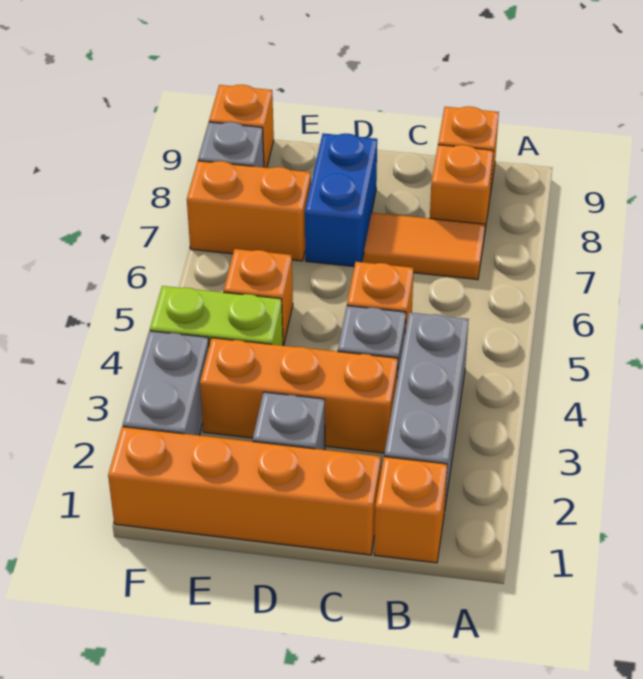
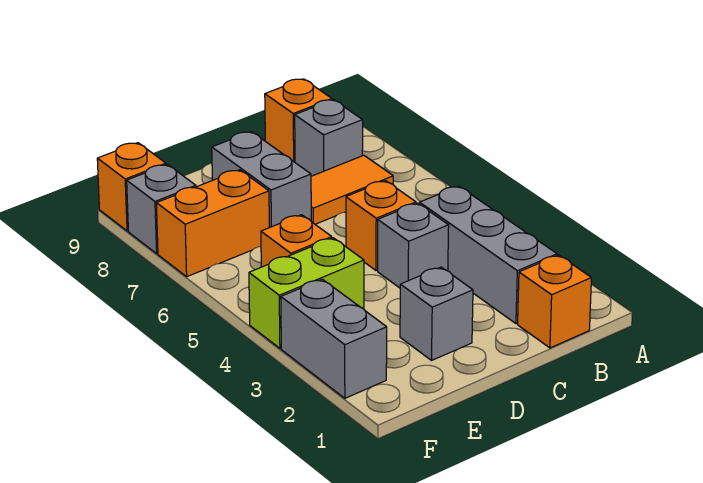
orange brick B8 level 1 -> grey brick B8 level 1
orange brick C1:F1 level 1 -> none
orange brick C3:E3 level 1 -> none
blue brick D7:D8 level 1 -> grey brick D7:D8 level 1

